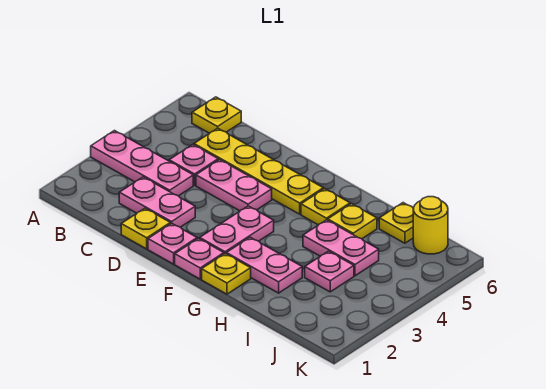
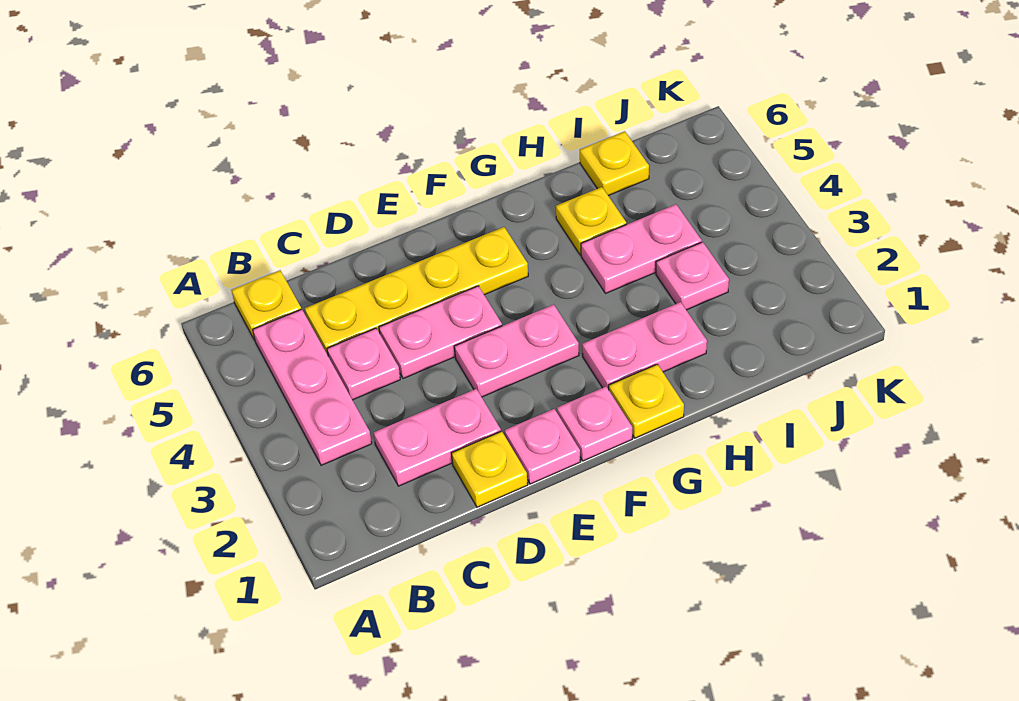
pink plate A3:C3 level 1 -> pink plate B3:B5 level 1
pink plate F2:F3 level 1 -> pink plate E3:F3 level 1
yellow plate G5 level 1 -> none
yellow round brick J6 level 1 -> none

